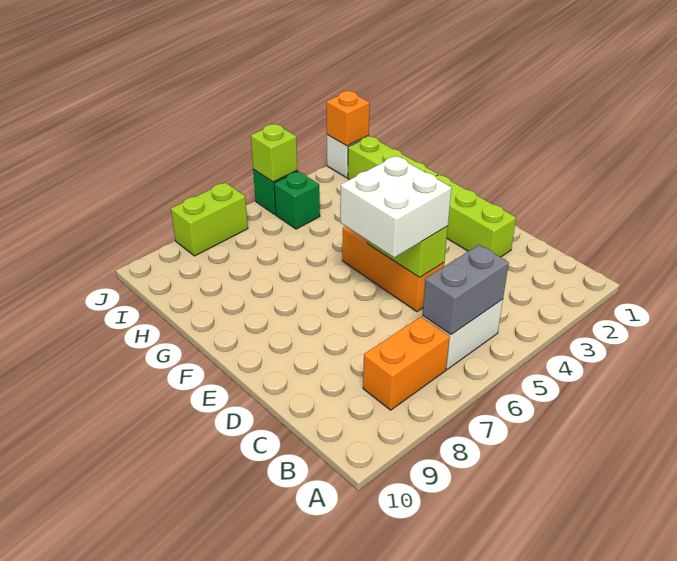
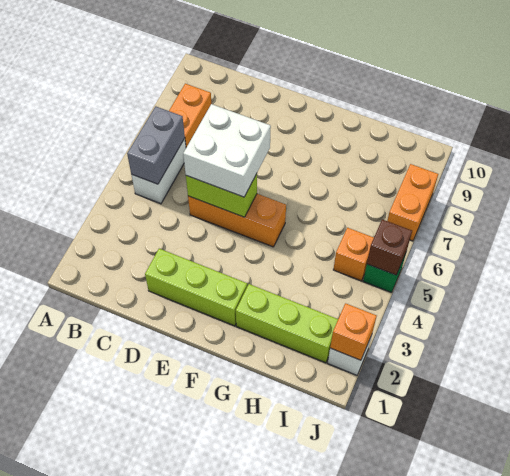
green brick I5 level 1 -> orange brick I5 level 1
lime brick J5 level 2 -> brown brick J5 level 2
lime brick J7:J8 level 1 -> orange brick J7:J8 level 1

